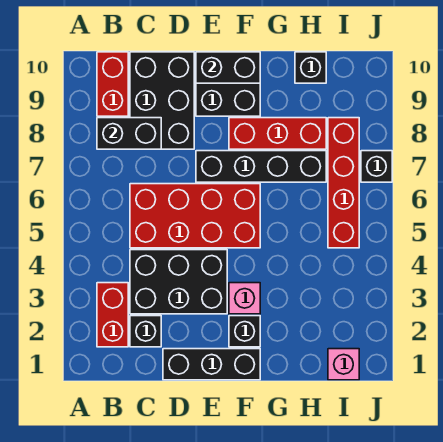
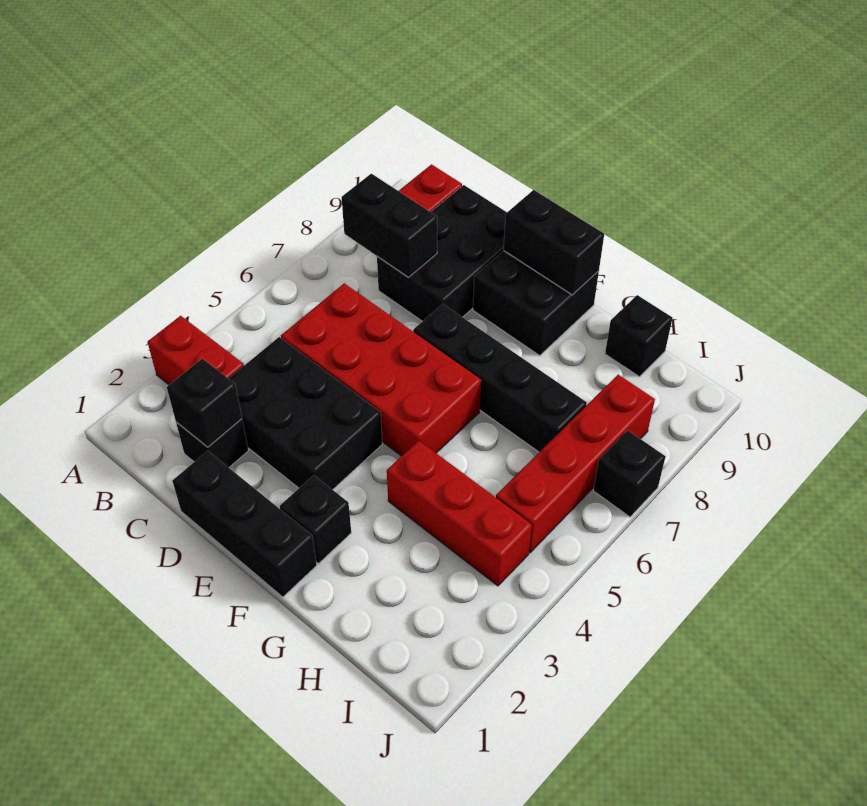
red brick B2:B3 level 1 -> red brick A3:B3 level 1
none -> black brick C2 level 2
pink brick F3 level 1 -> none
red brick F8:H8 level 1 -> red brick G4:I4 level 1
pink brick I1 level 1 -> none

